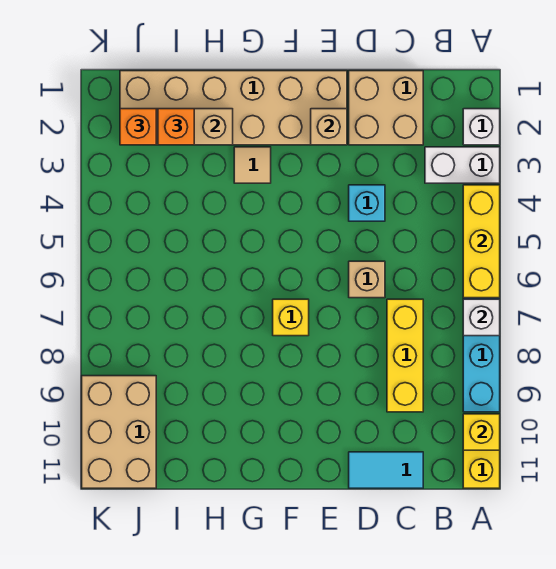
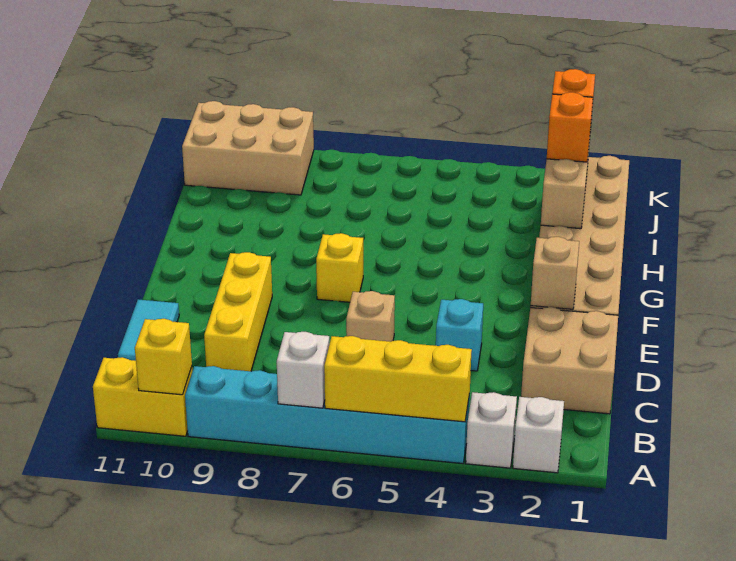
white brick A3:B3 level 1 -> white brick A3 level 1
yellow brick C7:C9 level 1 -> yellow brick C9:E9 level 1
tan tile G3 level 1 -> none

